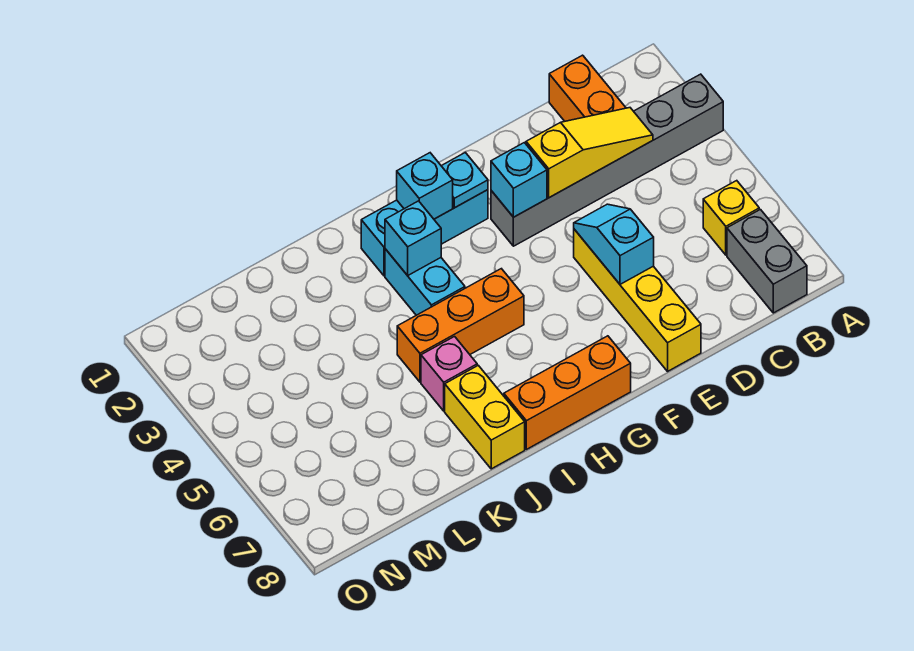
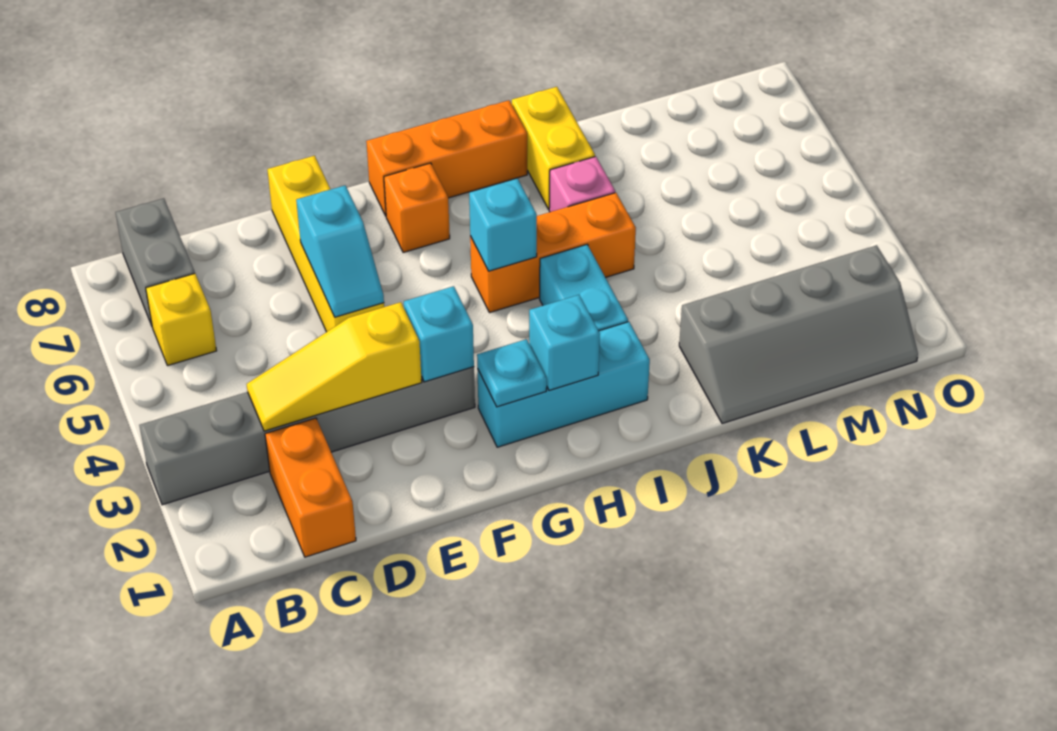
none -> orange brick G7 level 1
cyan brick I3 level 2 -> cyan brick H5 level 2
none -> grey slope K1:N2 level 1 top 2

